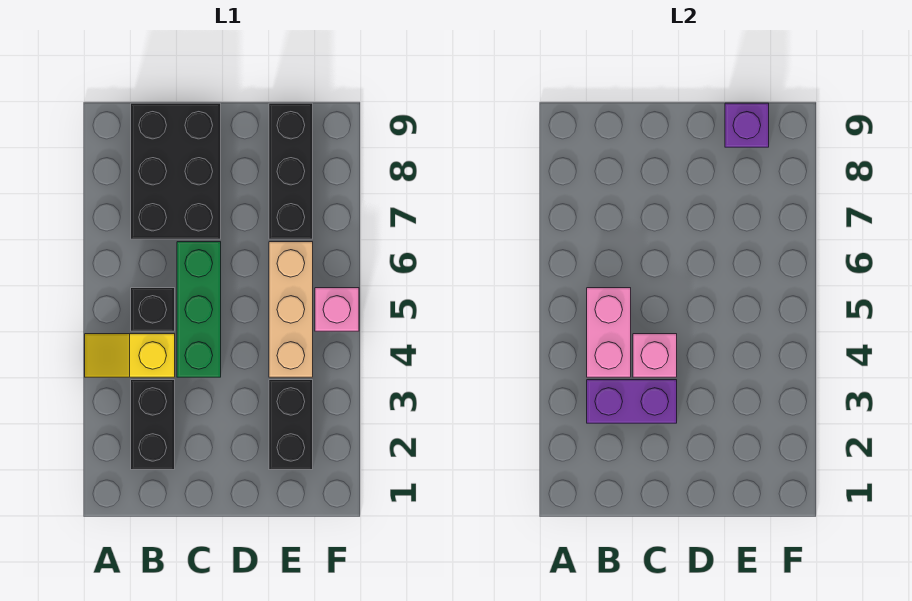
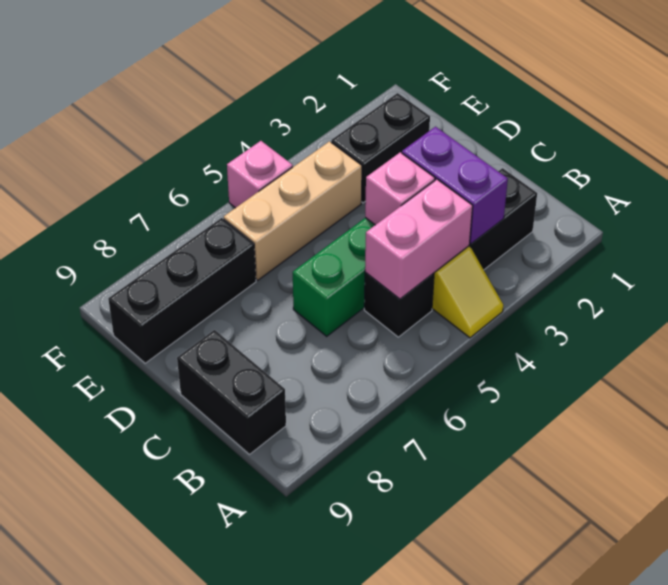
black brick B7:C9 level 1 -> black brick B9:C9 level 1
purple brick E9 level 2 -> none

